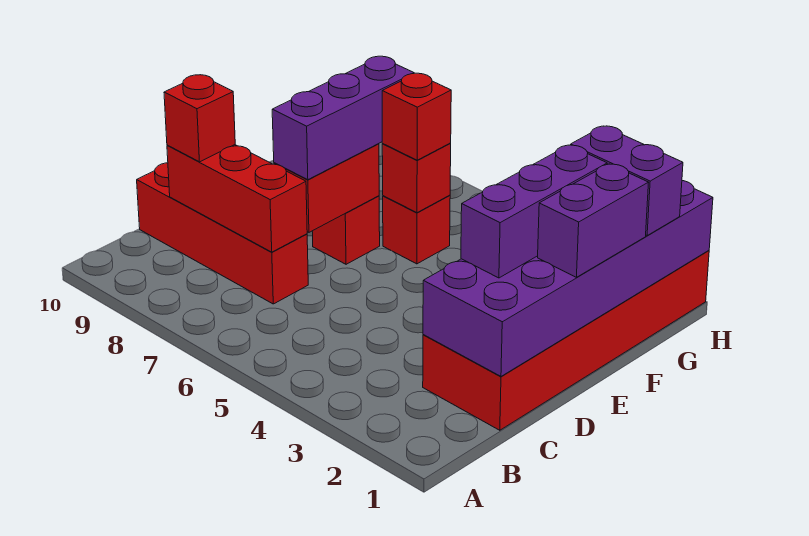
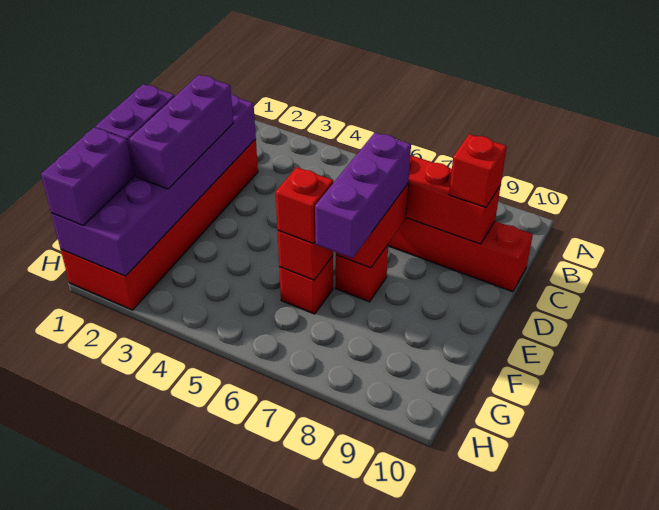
purple brick G1:G2 level 3 -> purple brick G1:H1 level 3

